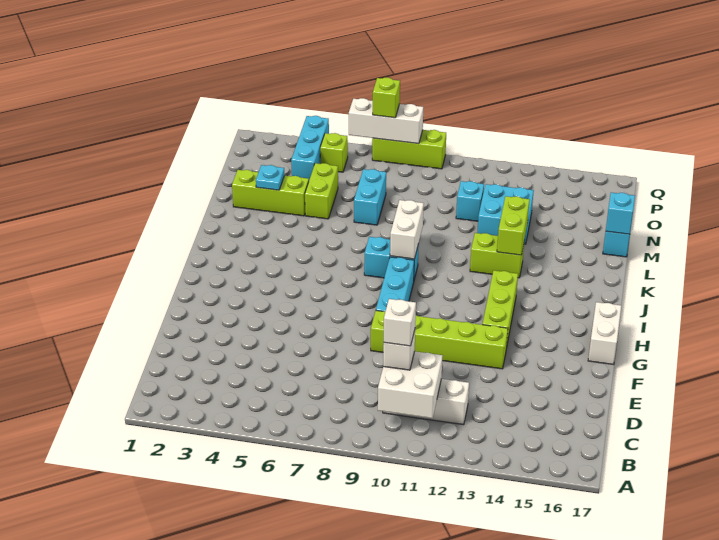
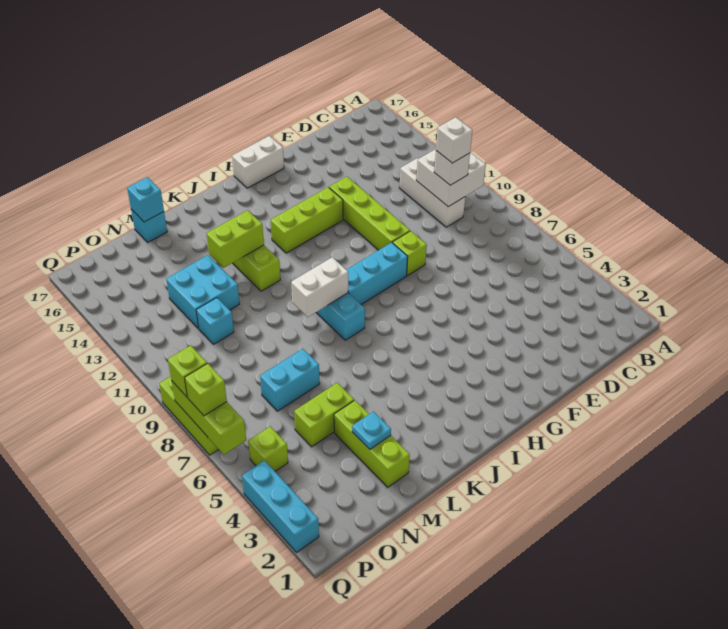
cyan brick O4:Q4 level 1 -> cyan brick Q2:Q4 level 1
white brick Q6:Q8 level 2 -> lime brick Q6:Q8 level 2
none -> lime brick Q8 level 3

